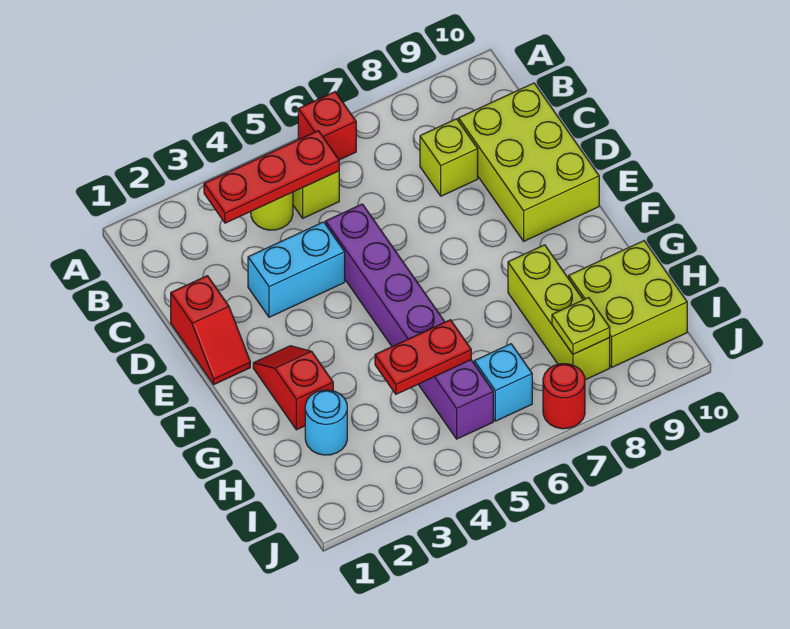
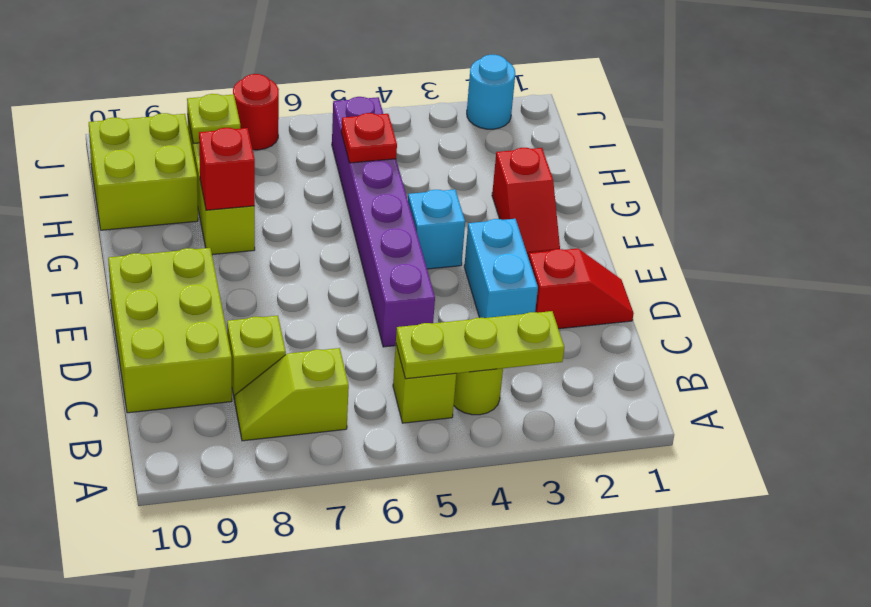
red brick A6 level 1 -> red brick G8 level 2
red plate B3:B5 level 2 -> lime plate B3:B5 level 2
none -> lime slope B7:B8 level 1 top 7
red slope D1:E1 level 1 top D -> red slope D1:D2 level 1 top 2
cyan brick D3:D4 level 1 -> cyan brick D3:E3 level 1
cyan round brick H2 level 1 -> cyan round brick J2 level 1
red plate H4:H5 level 2 -> red plate H5 level 2
cyan brick I6 level 1 -> cyan brick F4 level 1

